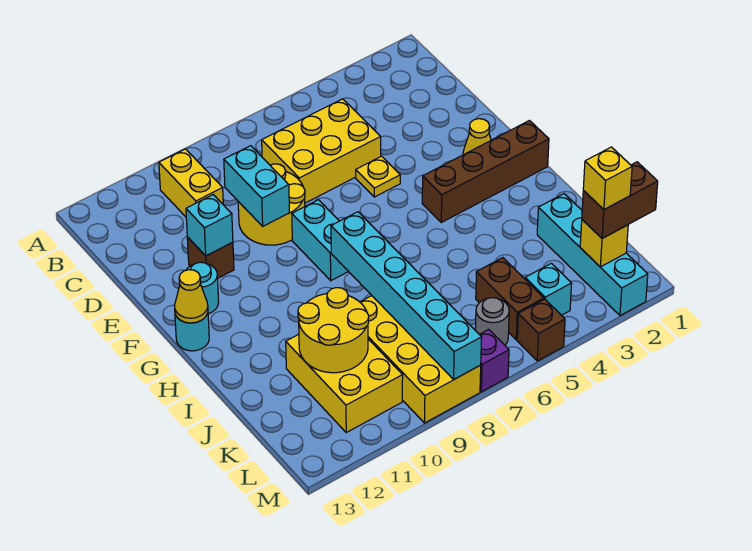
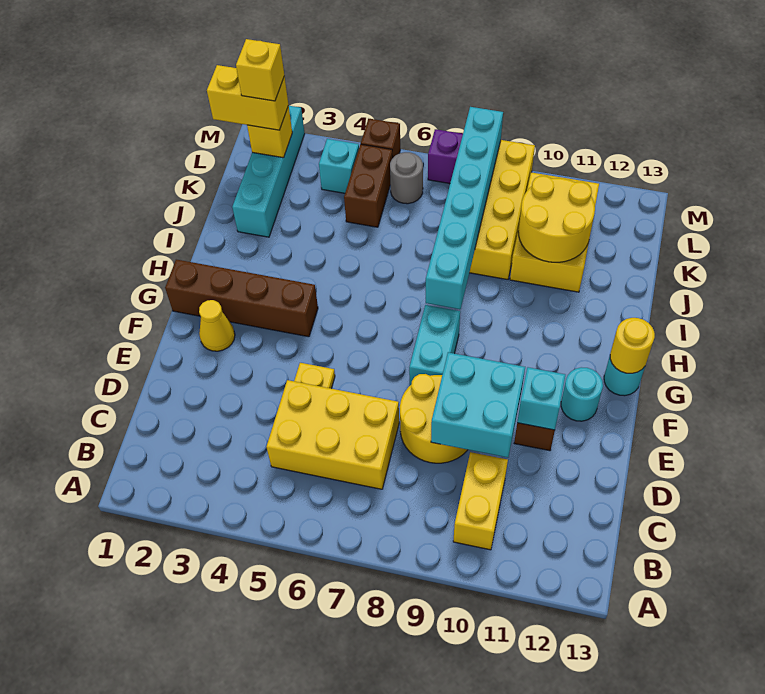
cyan brick D9:E9 level 2 -> cyan brick D9:E10 level 2
yellow cone G13 level 2 -> yellow round brick G13 level 2
brown brick L1:L2 level 3 -> yellow brick L1:L2 level 3

